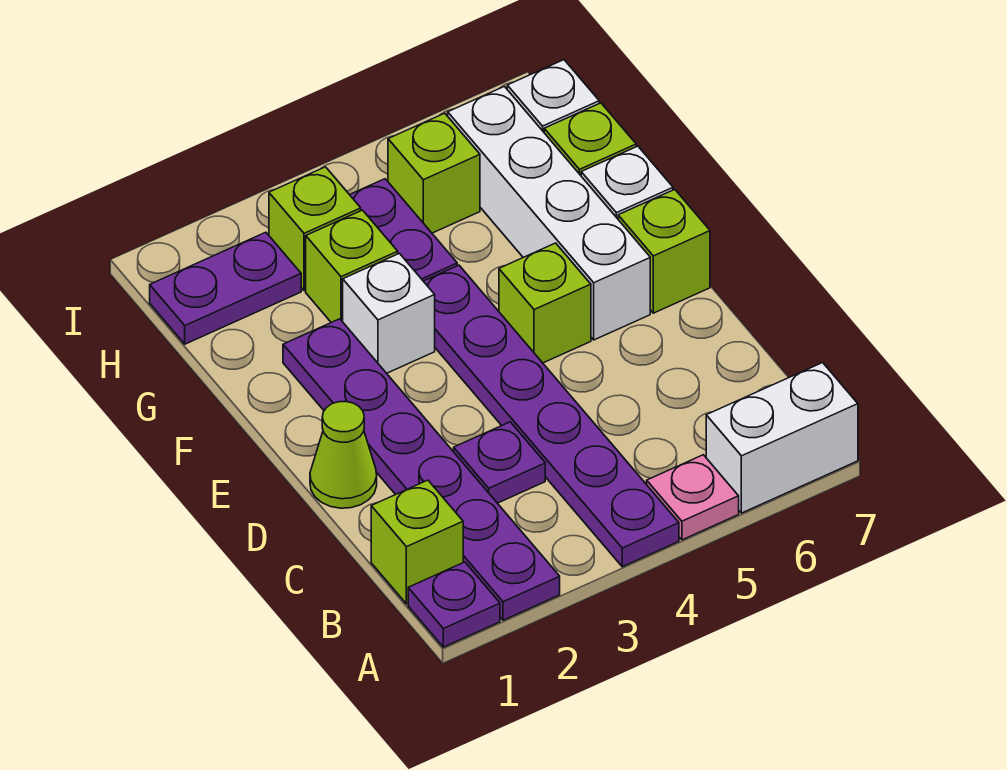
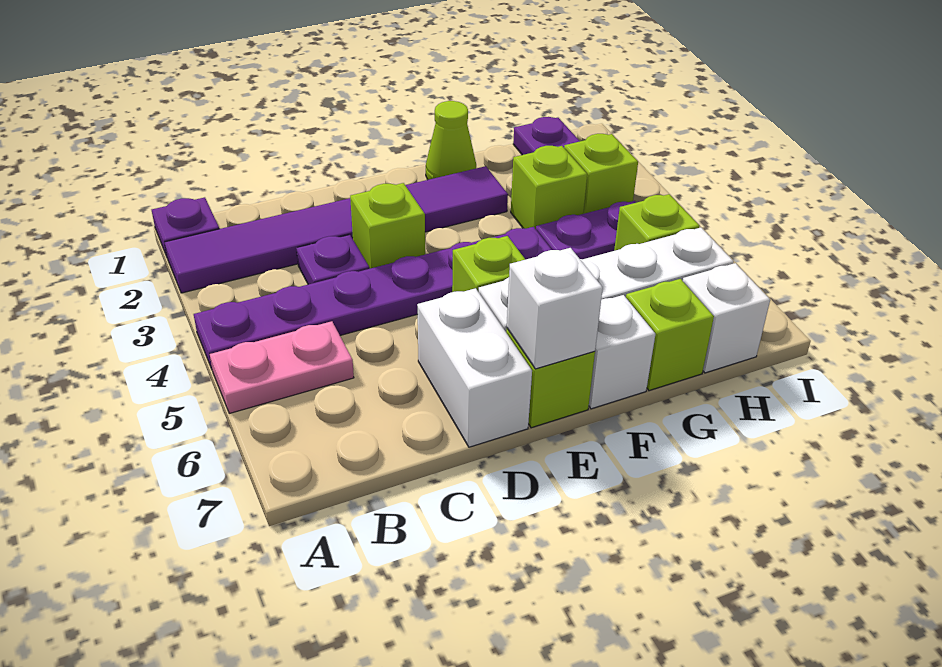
purple plate A2:F2 level 1 -> purple tile A2:F2 level 1
pink plate A5 level 1 -> pink plate A5:B5 level 1
white brick A6:A7 level 1 -> white brick D6:D7 level 1
lime brick B1 level 1 -> lime brick D3 level 1
lime cone D1 level 1 -> lime cone F1 level 1
white brick F3 level 1 -> white brick E7 level 2

